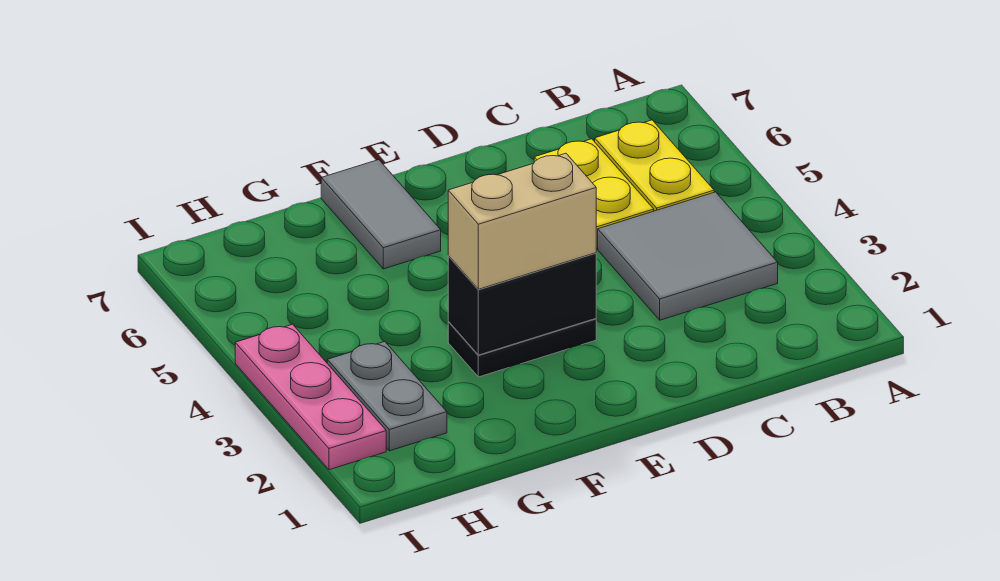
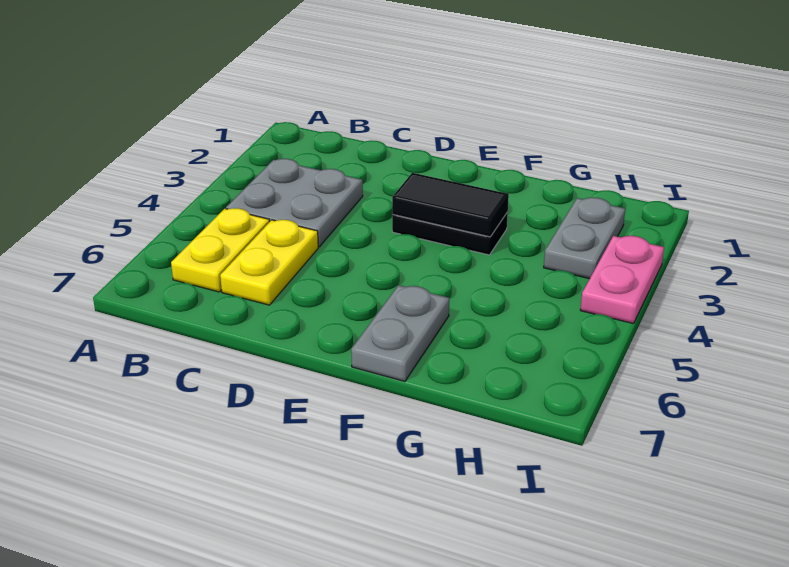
grey tile B3:C4 level 1 -> grey plate B3:C4 level 1
black brick E3:F3 level 2 -> black tile E3:F3 level 2
tan brick E3:F3 level 3 -> none
grey tile F6:F7 level 1 -> grey plate F6:F7 level 1
pink plate I2:I4 level 1 -> pink plate I3:I4 level 1

